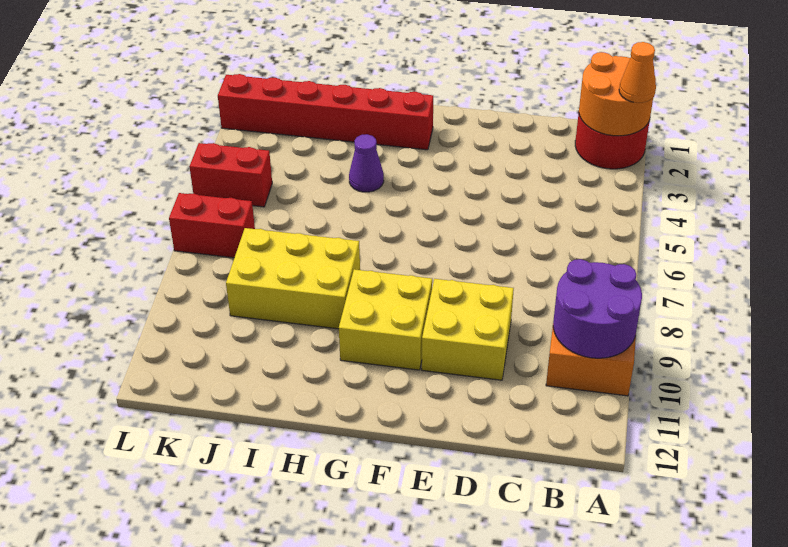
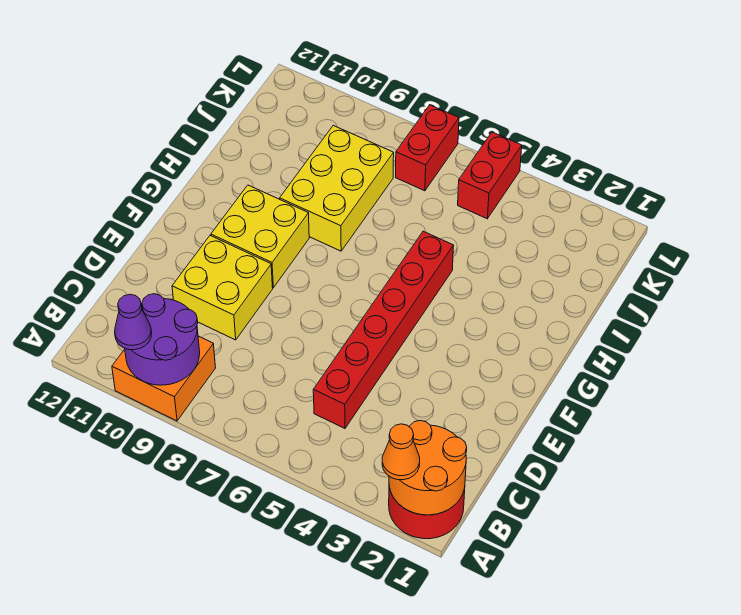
red brick G2:L2 level 1 -> red brick C5:H5 level 1
purple cone H4 level 1 -> purple cone A10 level 3

